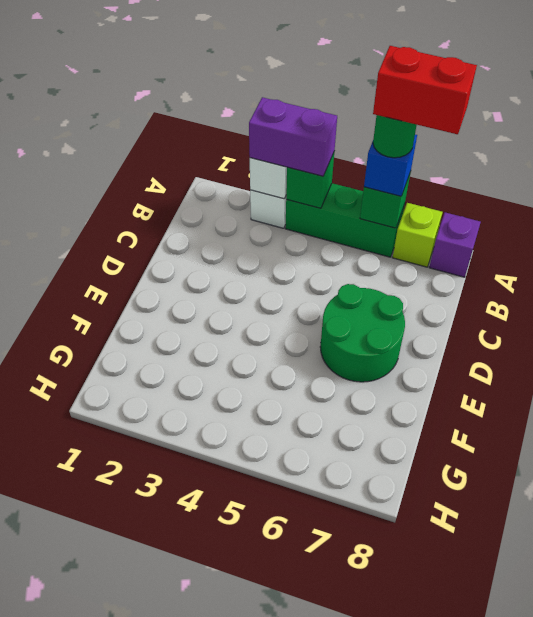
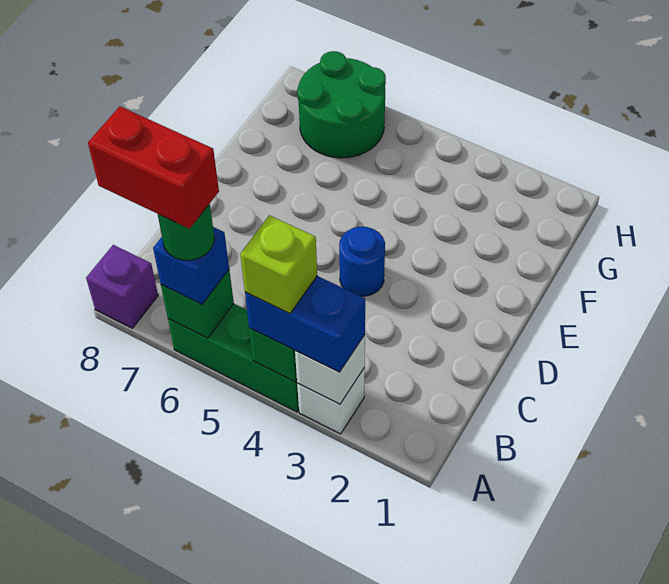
purple brick A3:A4 level 3 -> blue brick A3:A4 level 3
lime brick A7 level 1 -> lime brick A4 level 4
none -> blue round brick D4 level 1
green round brick D6:E7 level 1 -> green round brick G6:H7 level 1

